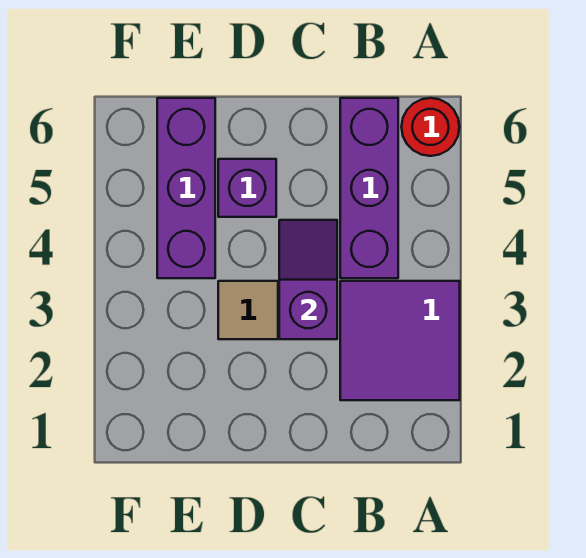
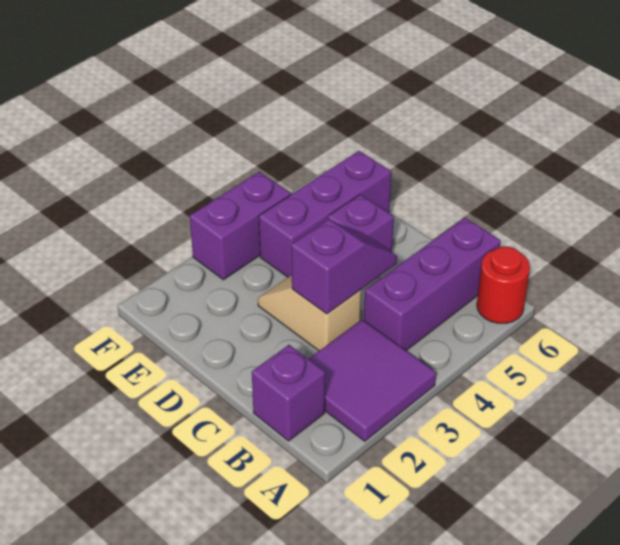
none -> purple brick B1 level 1
none -> purple brick F3:F4 level 1

